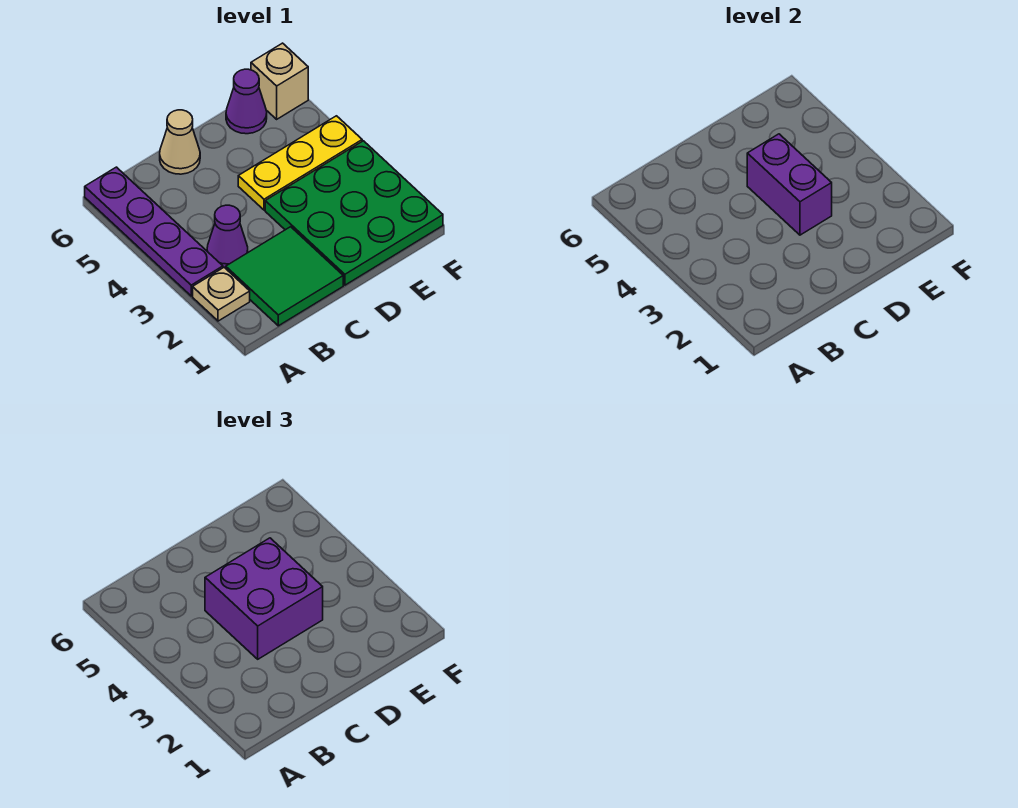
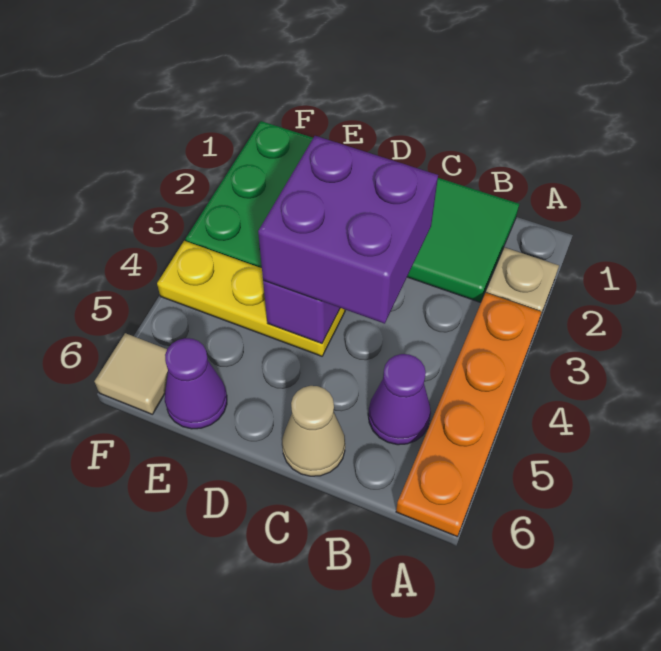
purple plate A3:A6 level 1 -> orange plate A3:A6 level 1
purple cone B3 level 1 -> purple cone B5 level 1
tan brick F6 level 1 -> tan tile F6 level 1

